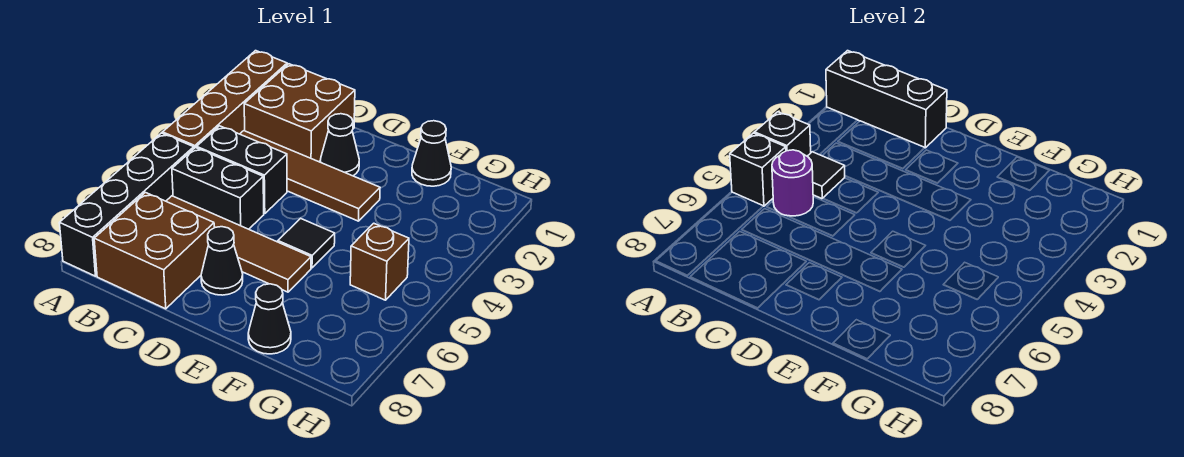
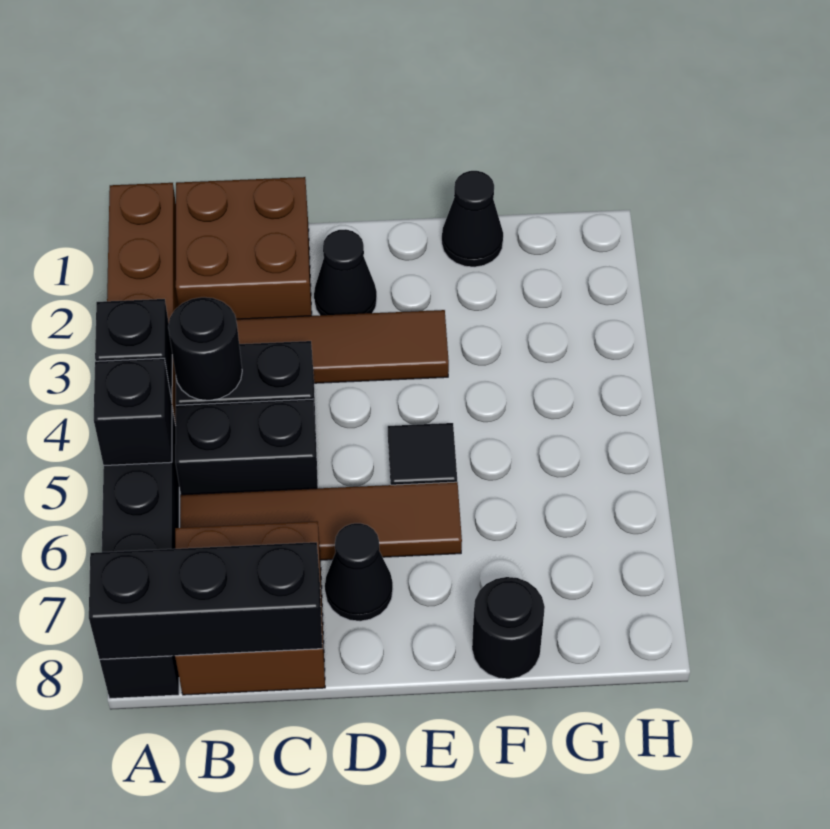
black brick A1:C1 level 2 -> black brick A8:C8 level 2
black tile B4 level 2 -> black round brick B4 level 2
purple round brick B5 level 2 -> none
black cone F8 level 1 -> black round brick F8 level 1
brown brick G5 level 1 -> none

